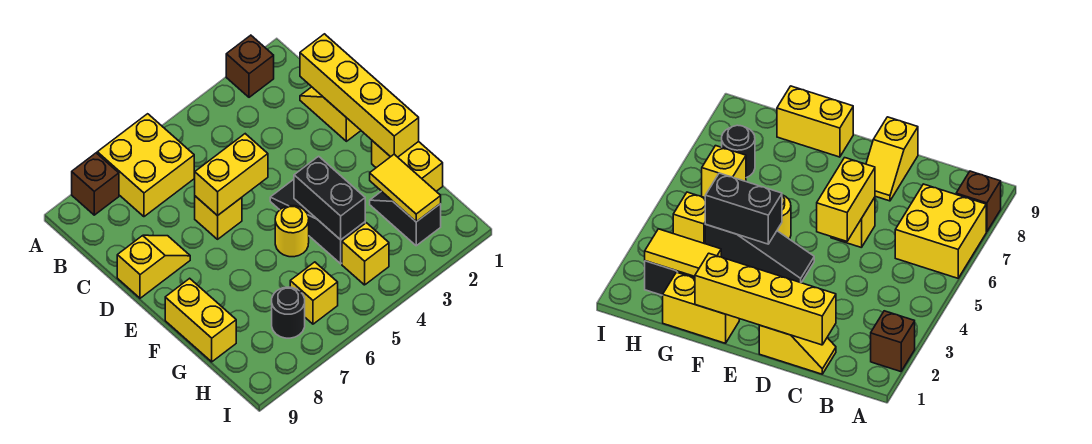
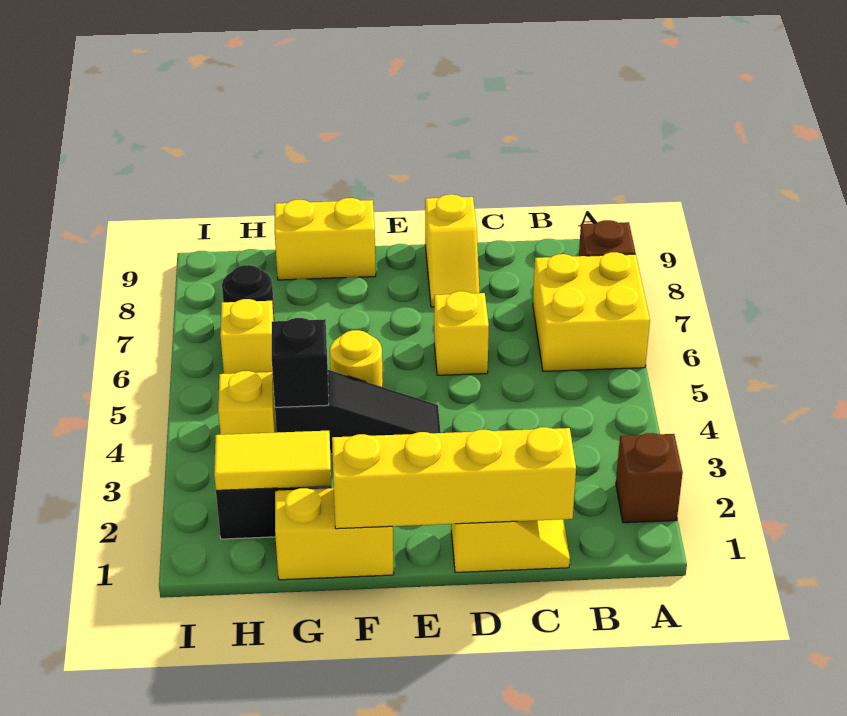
yellow brick D5:D6 level 2 -> none
black brick F4:G4 level 2 -> black brick G4 level 2

